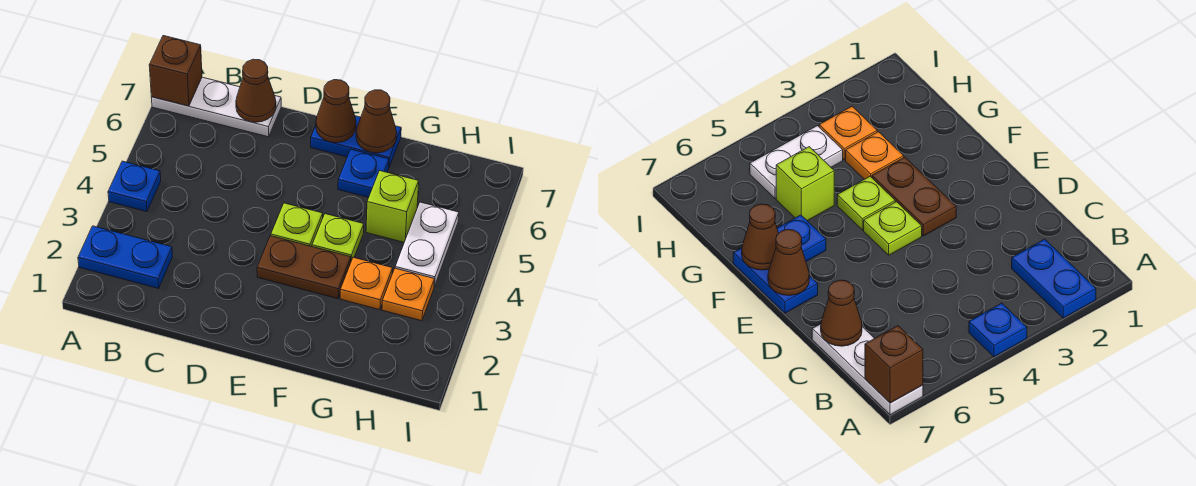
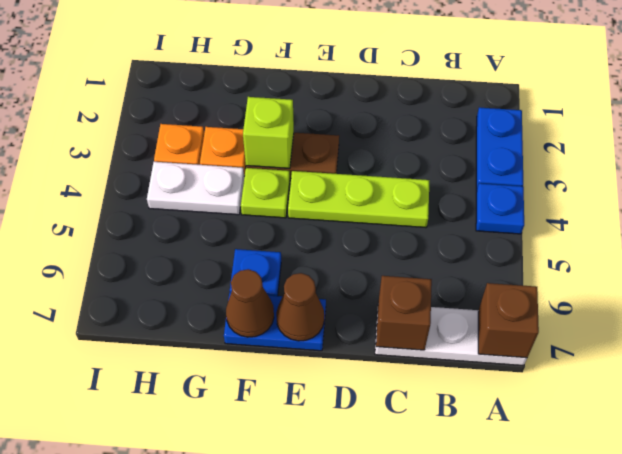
blue plate A2:B2 level 1 -> blue plate A2:A3 level 1
brown cone C7 level 2 -> brown brick C7 level 2
lime plate E4 level 1 -> lime plate C4:E4 level 1
lime brick G5 level 1 -> lime brick F3 level 2
white plate H4:H5 level 1 -> white plate G4:H4 level 1

